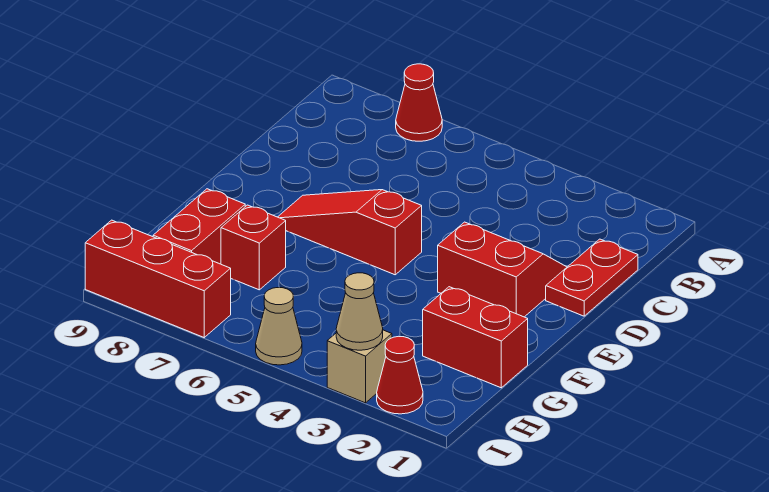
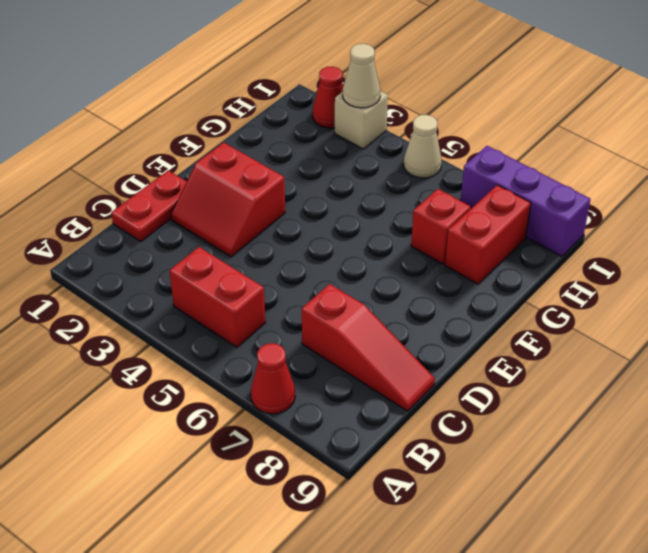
red slope E5:E7 level 1 top 5 -> red slope C7:C9 level 1 top 7
red brick G1:G2 level 1 -> red brick B4:B5 level 1
red brick I7:I9 level 1 -> purple brick I7:I9 level 1

